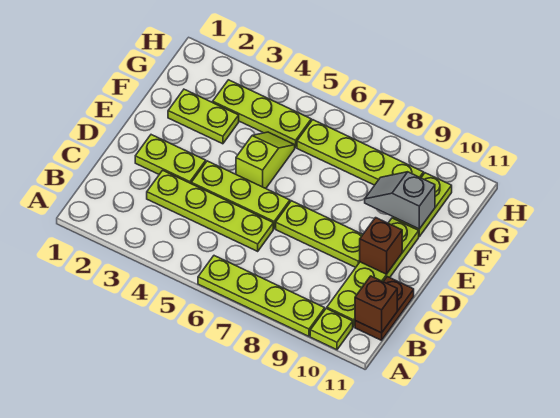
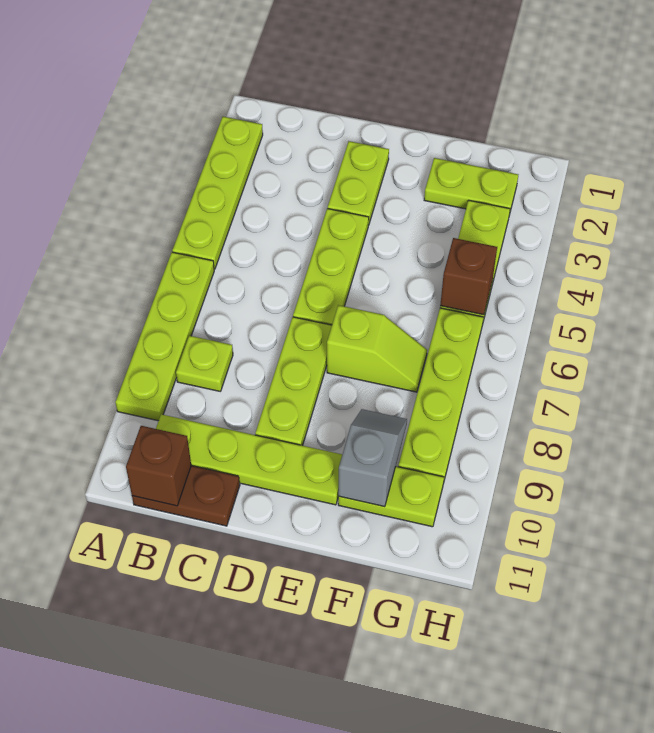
lime plate A10 level 1 -> lime plate B8 level 1
lime plate C3:C6 level 1 -> lime plate A2:A5 level 1
brown brick D10 level 2 -> brown brick G5 level 2
lime slope E5:F5 level 1 top E -> lime slope E7:F7 level 1 top E
lime plate F2:F3 level 1 -> lime plate F2:G2 level 1

